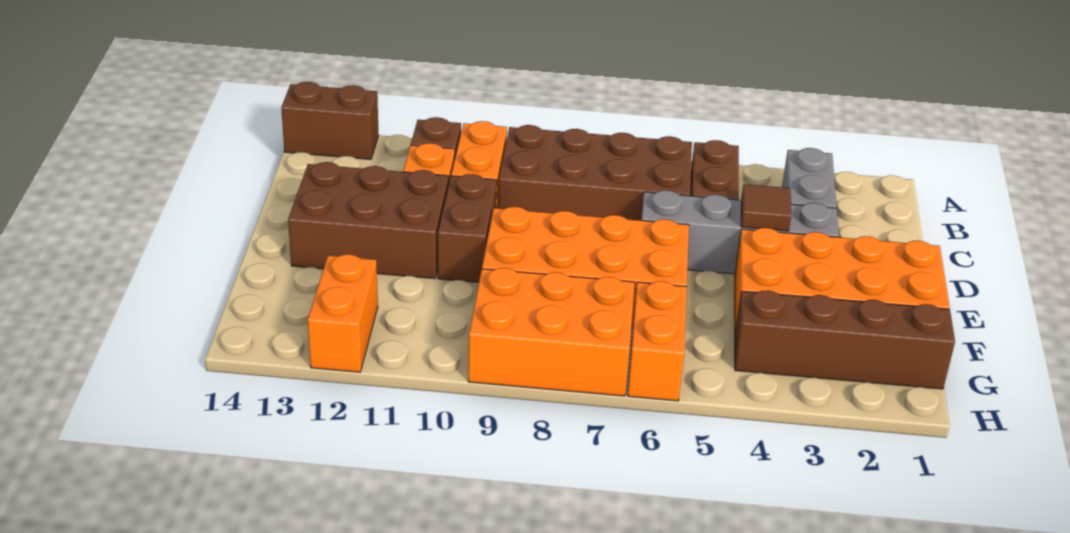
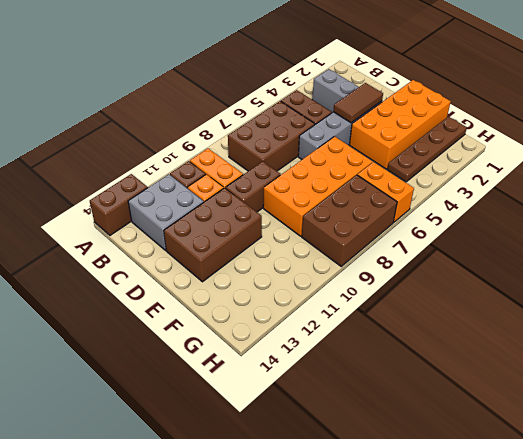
brown brick B6:C9 level 1 -> brown brick B6:C8 level 1
none -> grey brick B12:C13 level 1
brown tile D4 level 2 -> brown tile D3:D4 level 2
brown brick D10:E10 level 1 -> brown brick D9:D10 level 1
brown brick G1:G4 level 1 -> brown plate G1:G4 level 1
orange brick G7:H9 level 1 -> brown brick G7:H9 level 1
orange brick G12:H12 level 1 -> none

